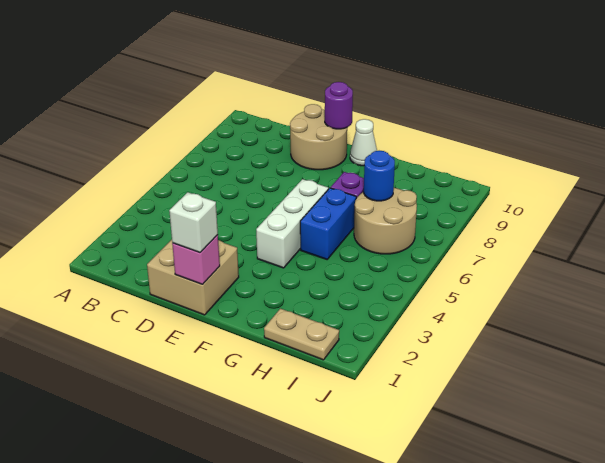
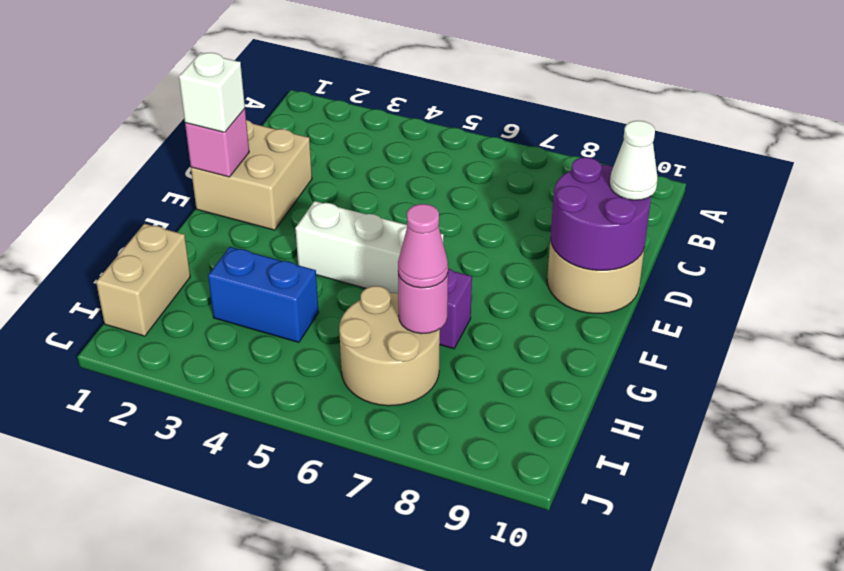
purple round brick E10 level 2 -> purple round brick D9:E10 level 2
white cone F10 level 1 -> white cone D10 level 3
blue brick G5:G6 level 1 -> blue brick H3:H4 level 1
tan plate H1:I1 level 1 -> tan brick H1:I1 level 1
blue round brick H7 level 2 -> pink round brick H7 level 2
none -> pink cone H7 level 3

